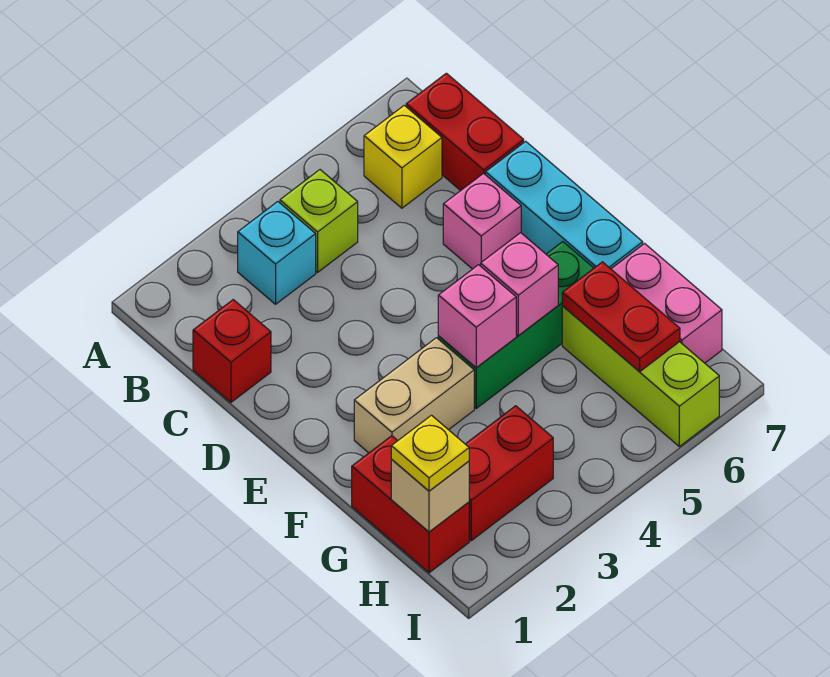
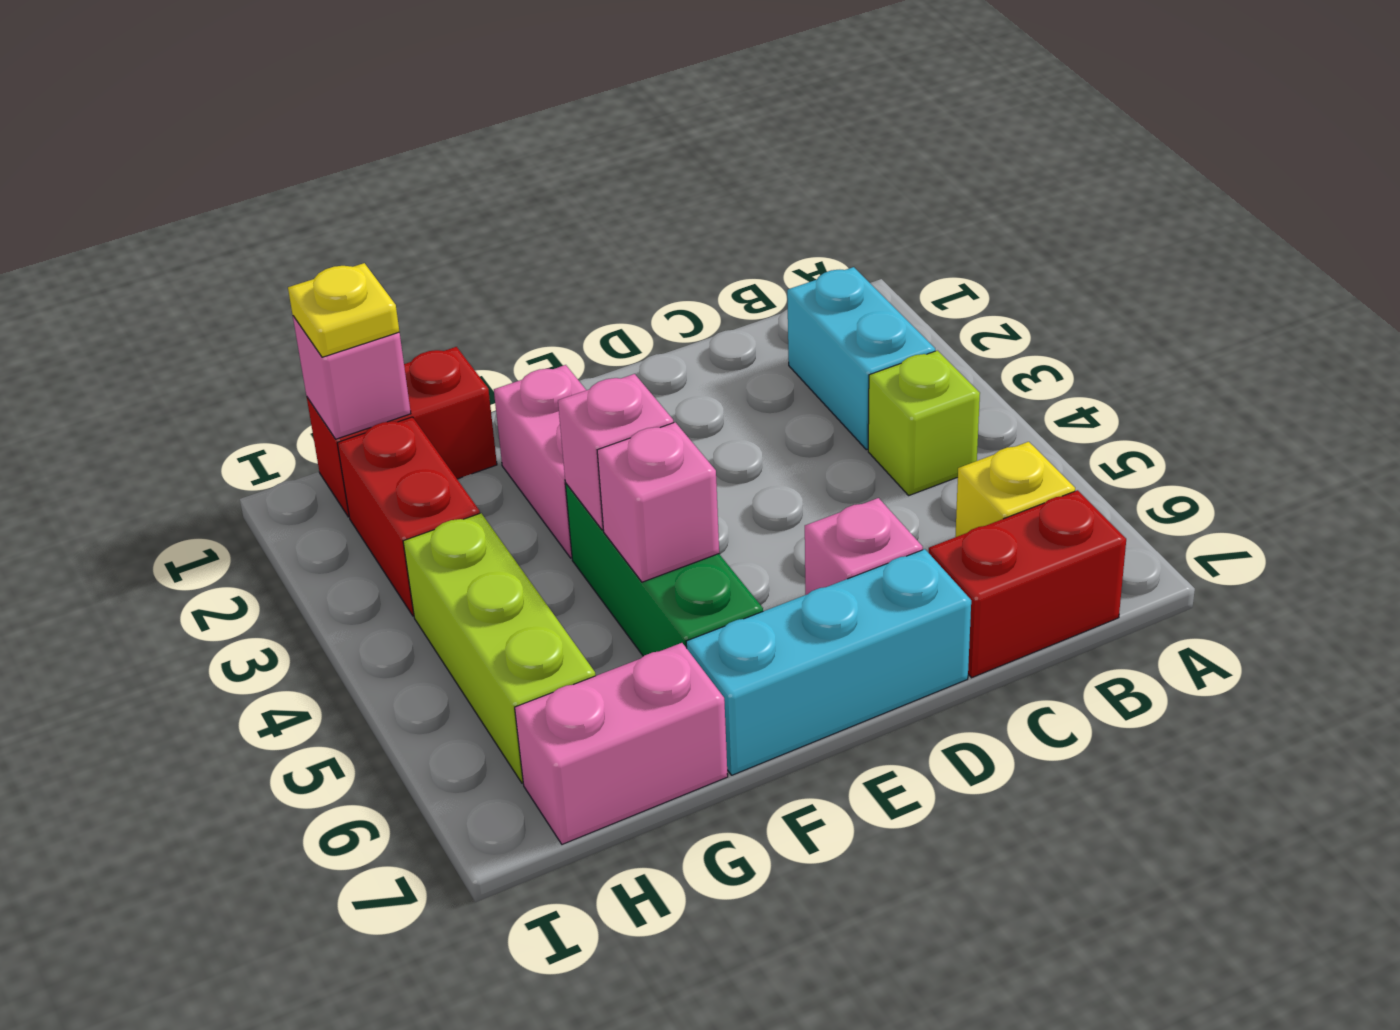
cyan brick B3 level 1 -> cyan brick B2:B3 level 1
red brick C1 level 1 -> none
tan brick F2:F3 level 1 -> pink brick F2:F3 level 1
lime brick G6:I6 level 1 -> lime brick H4:H6 level 1
red plate G6:H6 level 2 -> none
tan brick H1 level 2 -> pink brick H1 level 2

